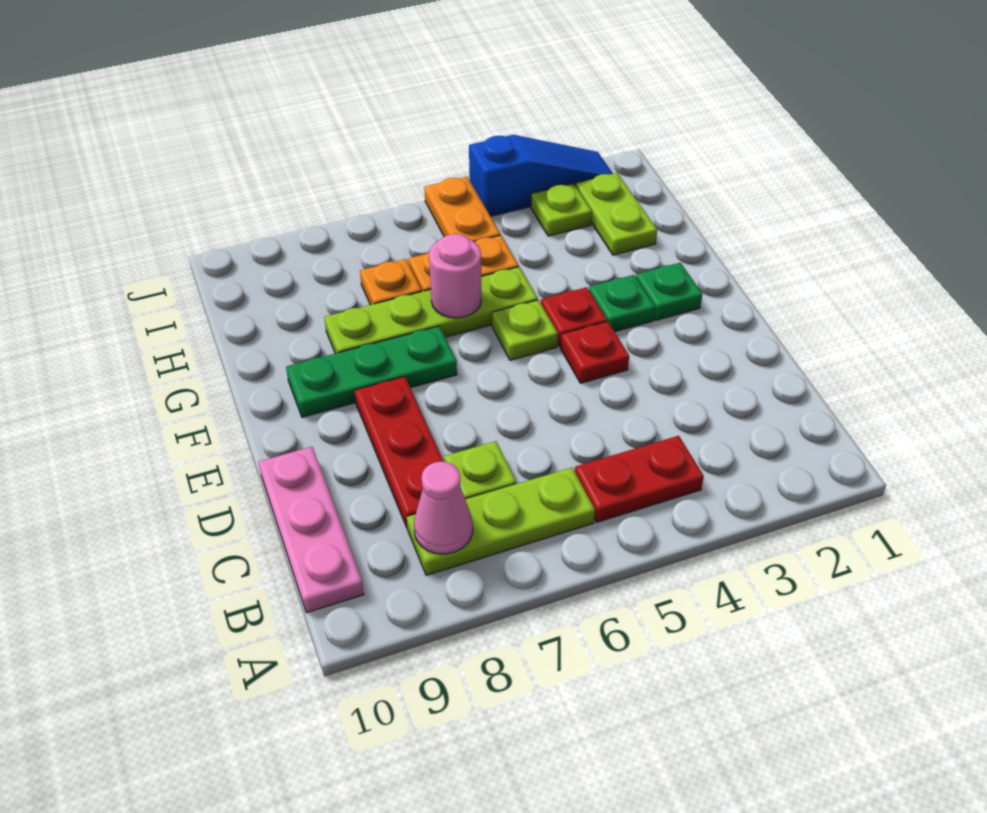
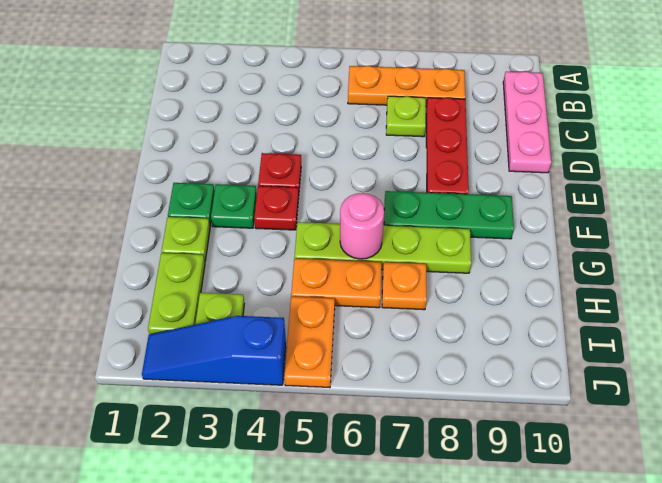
red plate B4:B5 level 1 -> none
lime plate B6:B8 level 1 -> orange plate B6:B8 level 1
pink cone B8 level 2 -> none
lime plate F5 level 1 -> lime plate G2 level 1

